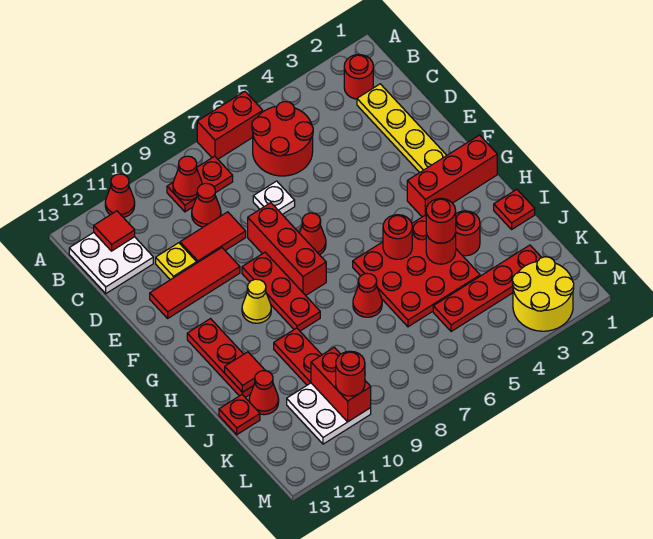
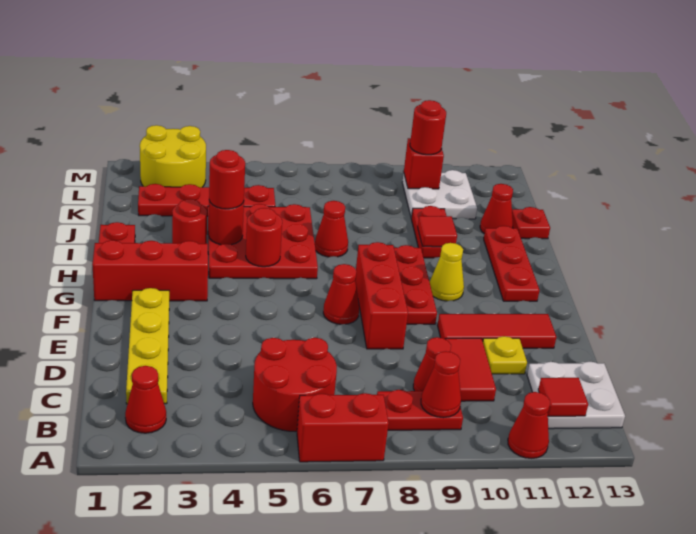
red round brick B2 level 1 -> red cone B2 level 1
white plate D7 level 1 -> none
red tile D9:D10 level 1 -> red tile C10:D10 level 1
red tile I12 level 2 -> red tile I10 level 2
red brick K10:L10 level 2 -> red brick L10 level 2

